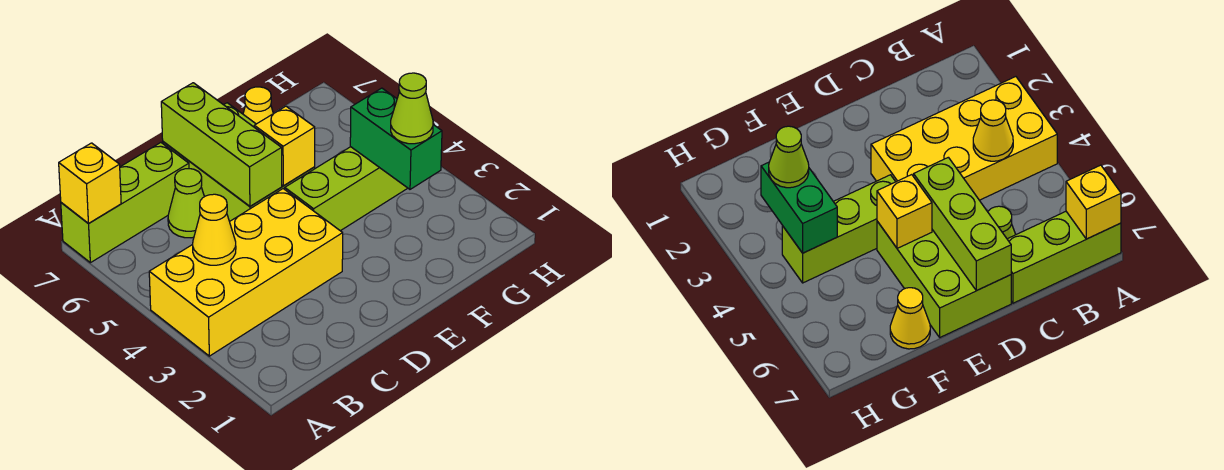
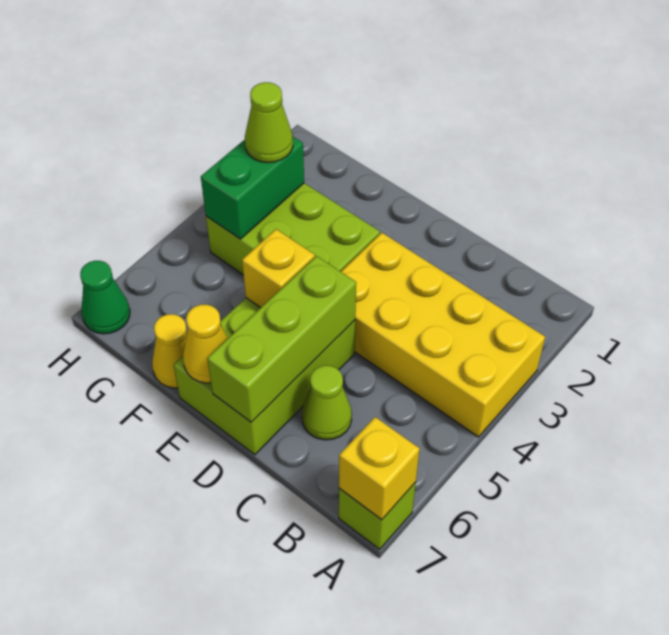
lime brick A7:C7 level 1 -> lime brick A7 level 1
yellow cone B4 level 2 -> yellow cone E7 level 2
lime brick E4:G4 level 1 -> lime brick E3:G4 level 1
none -> green cone H7 level 1

